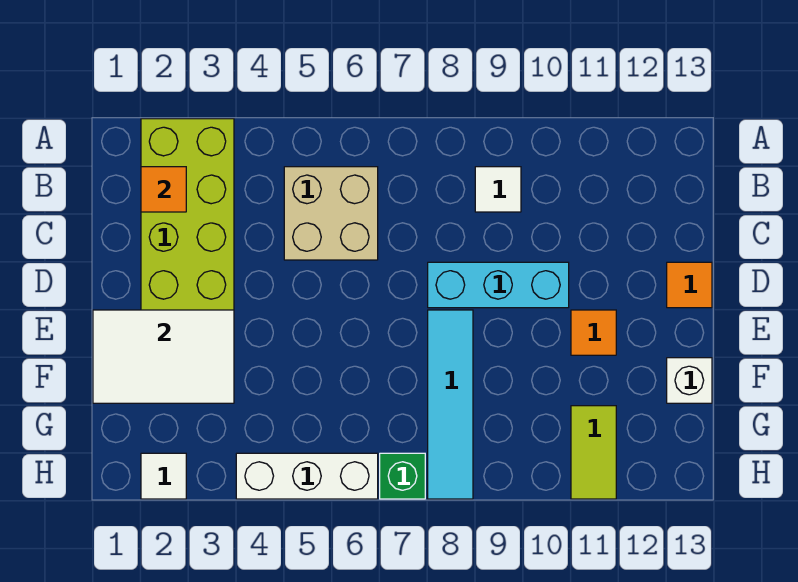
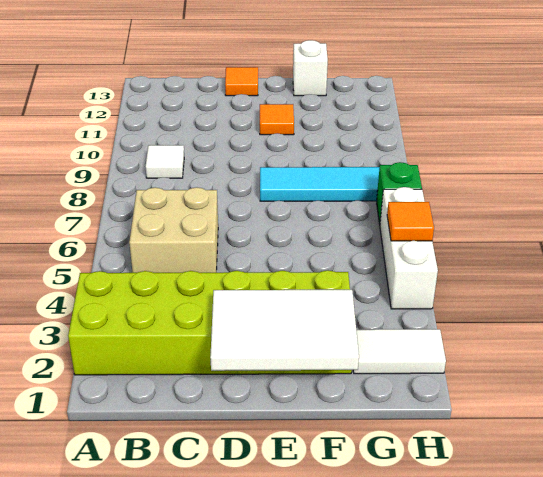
orange tile B2 level 2 -> orange tile H5 level 2
cyan brick D8:D10 level 1 -> none
white tile E1:F3 level 2 -> white tile D1:F2 level 2
lime tile G11:H11 level 1 -> none
white tile H2 level 1 -> white tile G2:H2 level 1

